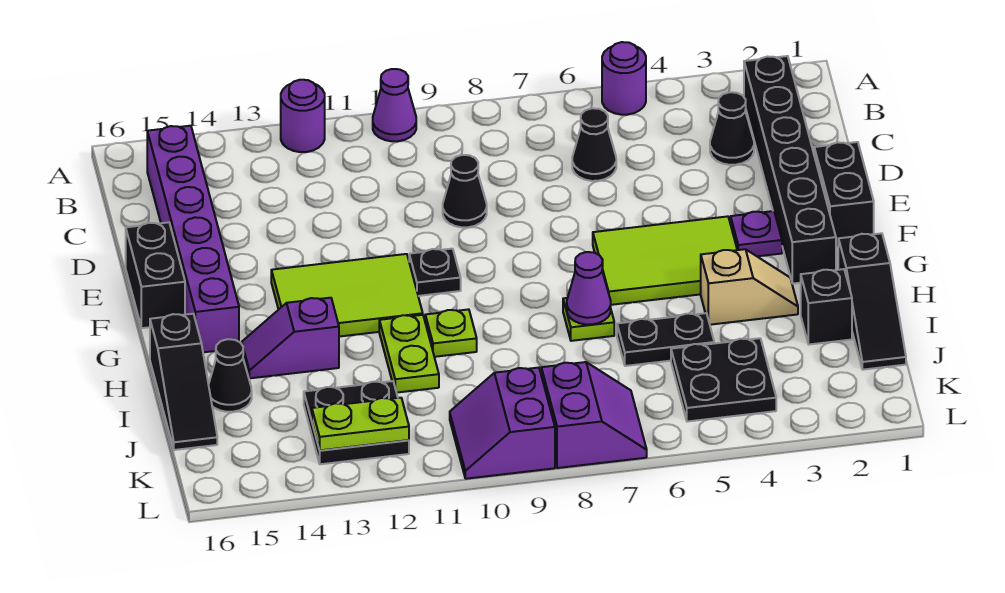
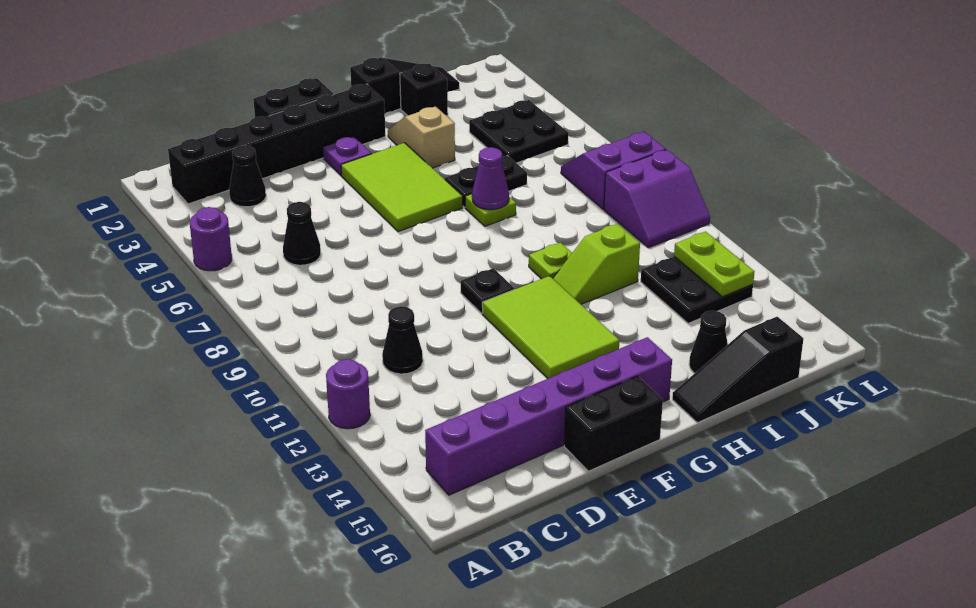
purple cone A10 level 1 -> none
black cone D9 level 1 -> black cone C11 level 1
lime plate H11:I11 level 1 -> lime slope H11:I11 level 1 top I
purple slope H13:H14 level 1 top 13 -> none
black slope H16:J16 level 1 top H -> black slope H16:J16 level 1 top J
black plate I5:I6 level 1 -> black plate H6:I6 level 1

